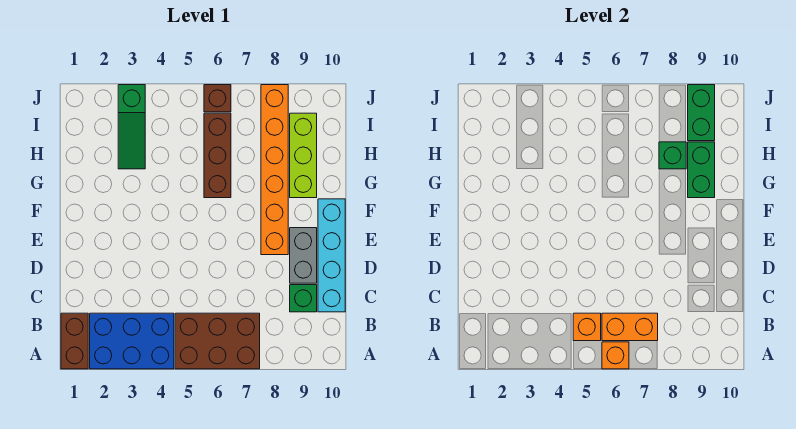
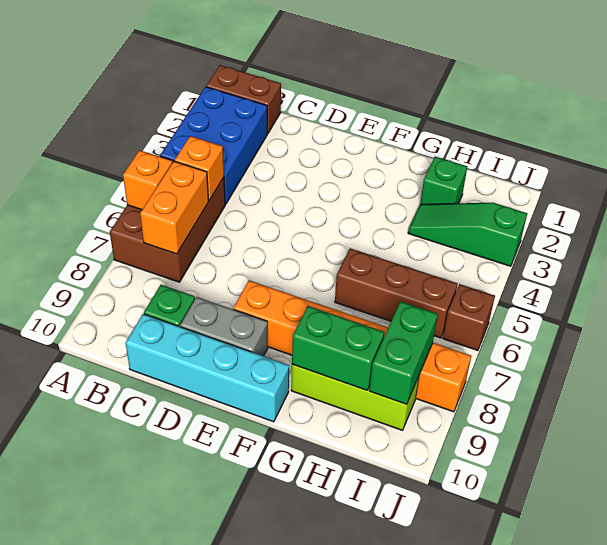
green brick H8 level 2 -> green brick H2 level 1
green brick I9:J9 level 2 -> green brick I8:I9 level 2

